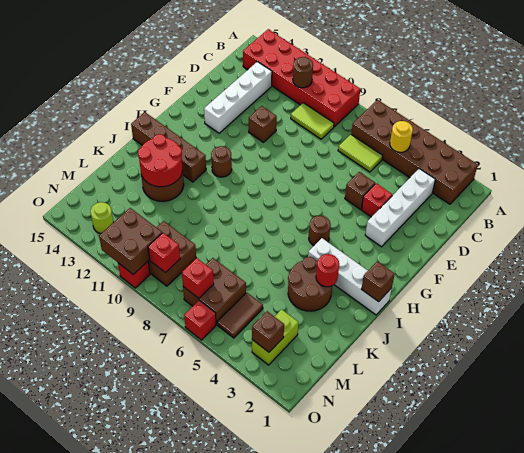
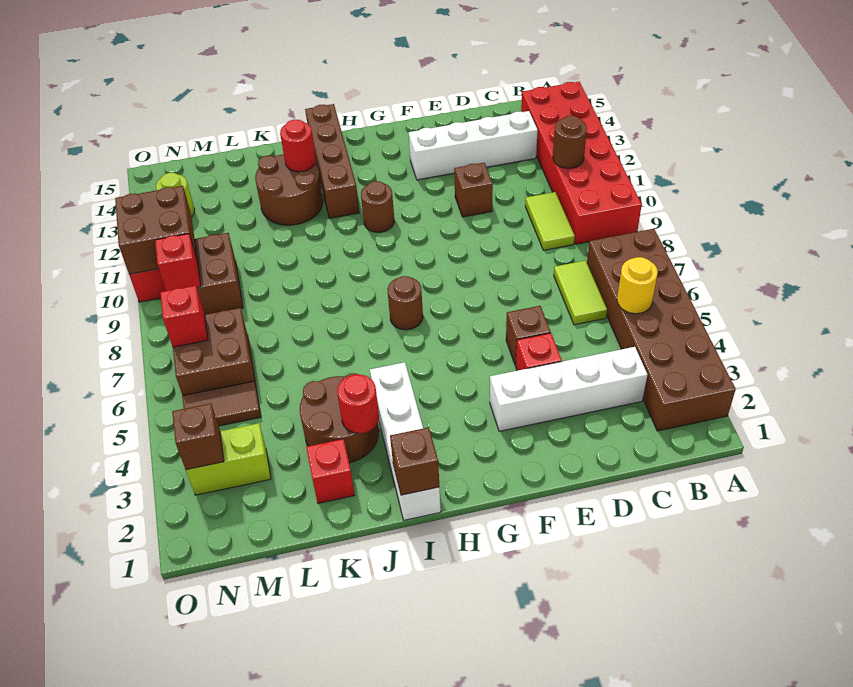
brown round brick H5 level 1 -> brown round brick H7 level 1
red round brick J12:K13 level 2 -> red round brick J13 level 2
red brick O6 level 1 -> red brick K2 level 1

